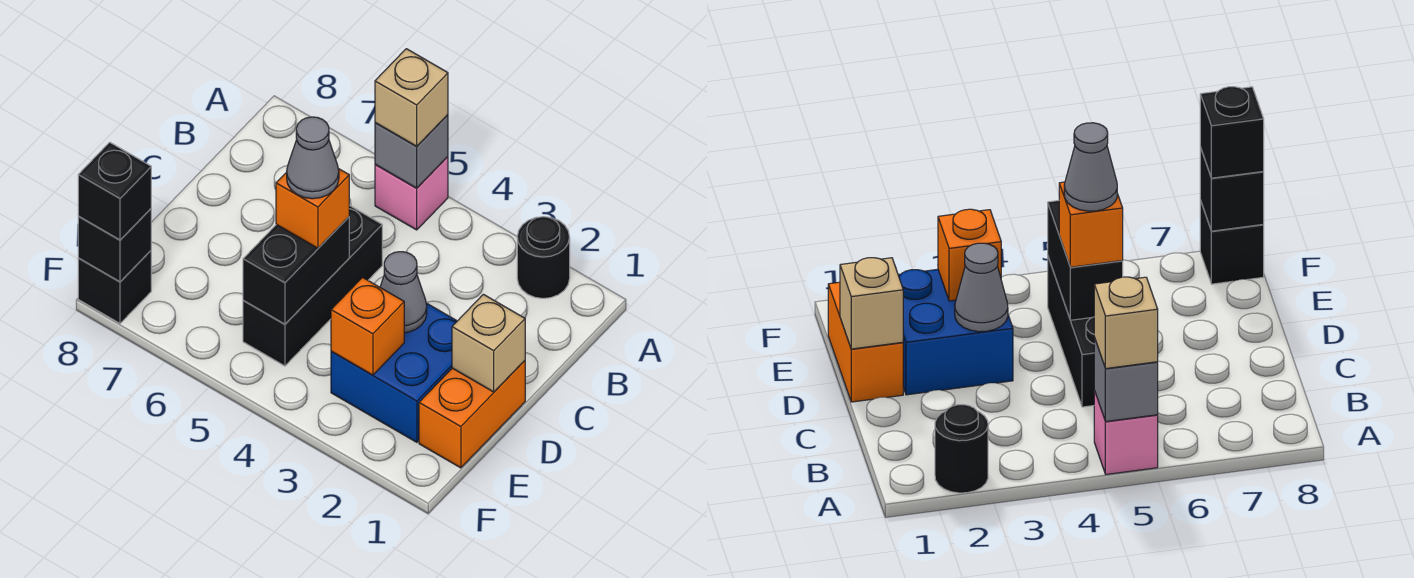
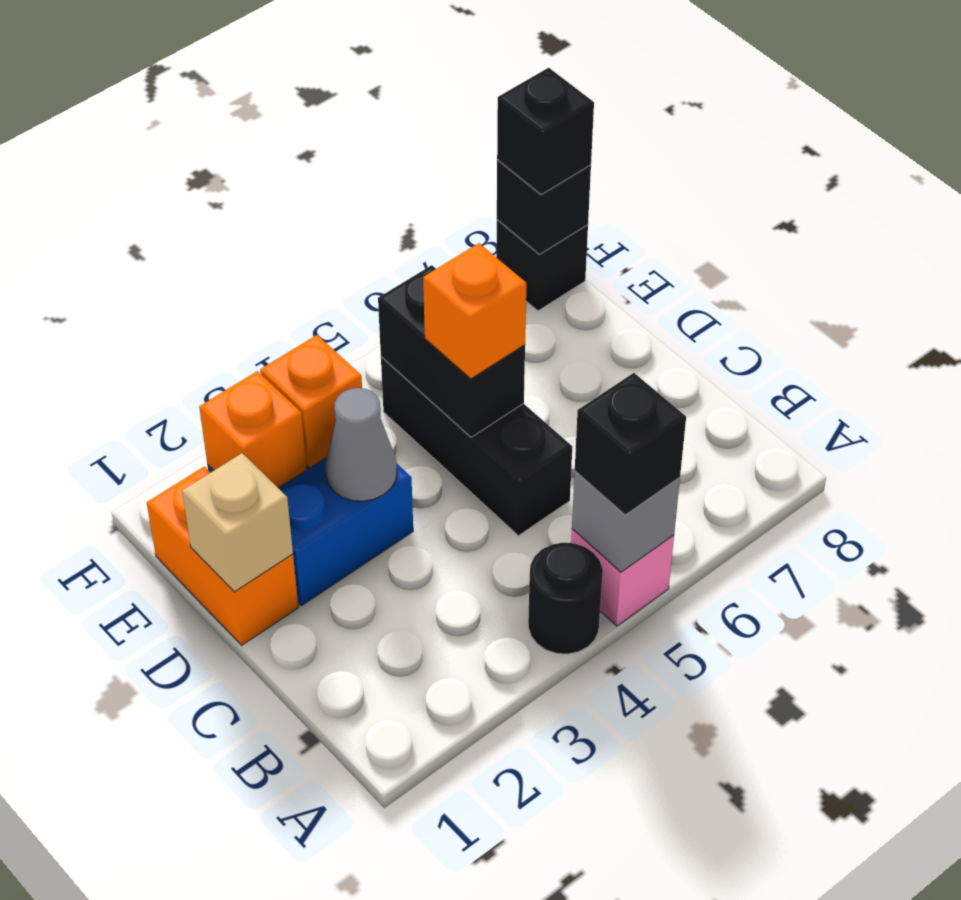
black round brick A2 level 1 -> black round brick A4 level 1
tan brick A5 level 3 -> black brick A5 level 3
grey cone D5 level 4 -> none
none -> orange brick E2 level 2

